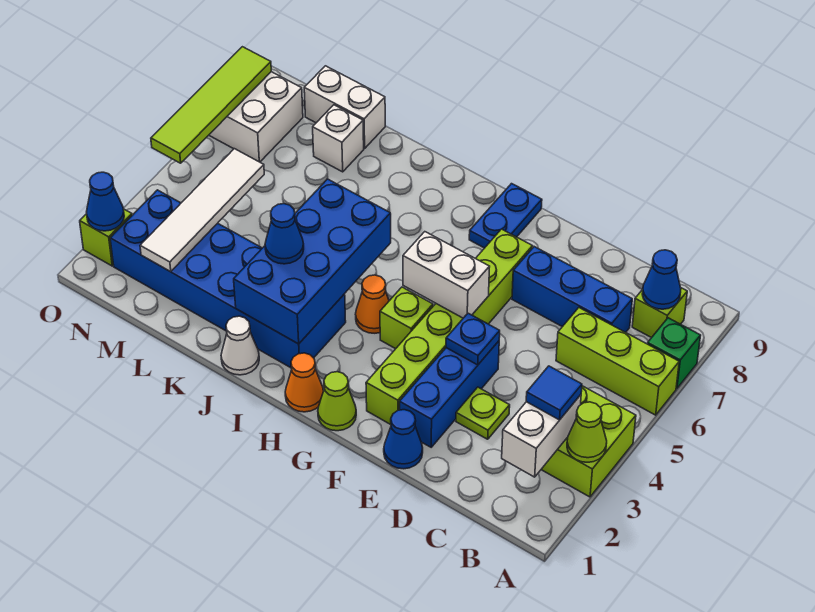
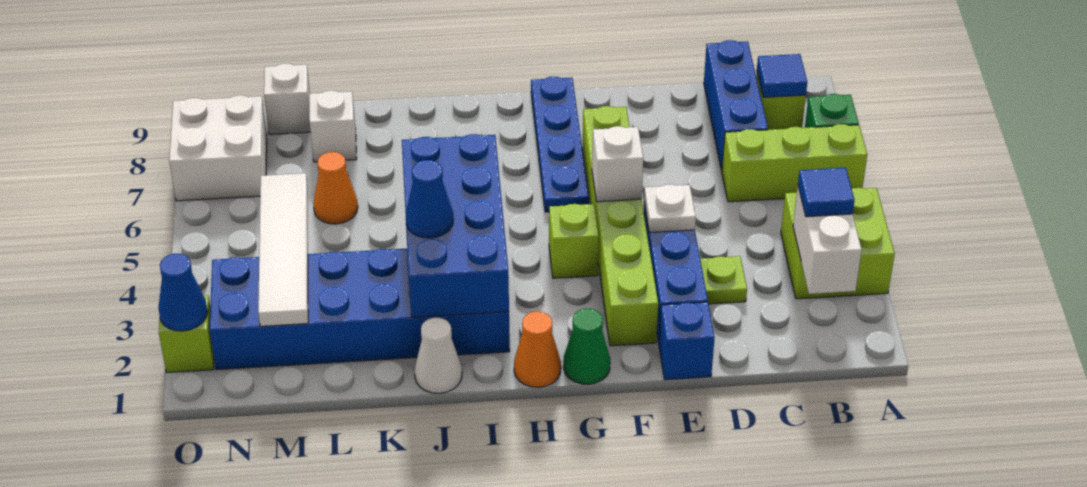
lime cone A3 level 2 -> none
blue cone B8 level 2 -> blue tile B8 level 2
blue brick C7:E7 level 1 -> blue brick C7:C9 level 1
blue cone E1 level 1 -> blue brick E1 level 1
blue plate E4 level 2 -> white plate E4 level 2
white brick F5:G5 level 2 -> white brick F5 level 2
lime cone G1 level 1 -> green cone G1 level 1
blue plate G8:G9 level 1 -> blue plate G6:G9 level 1
orange cone H4 level 1 -> orange cone L6 level 1
white brick L9:M9 level 1 -> white brick M9 level 1
lime tile O5:O8 level 2 -> none

